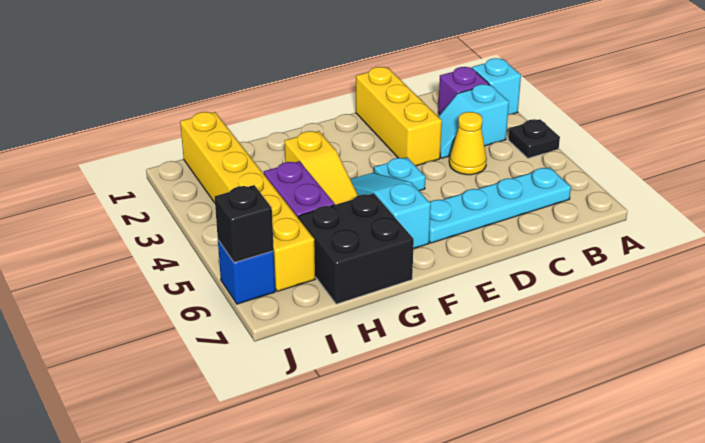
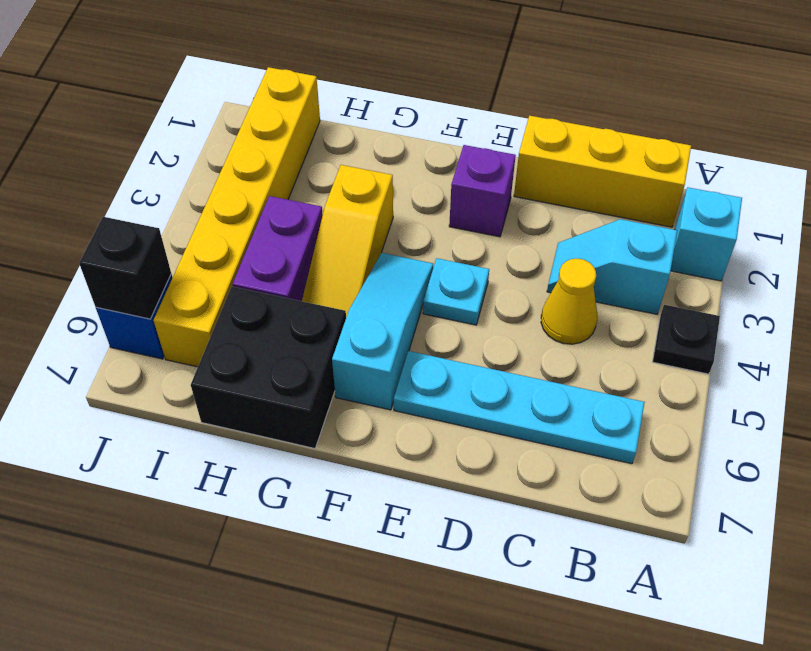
purple brick B2 level 1 -> purple brick E2 level 1
yellow brick D1:D3 level 1 -> yellow brick B1:D1 level 1

